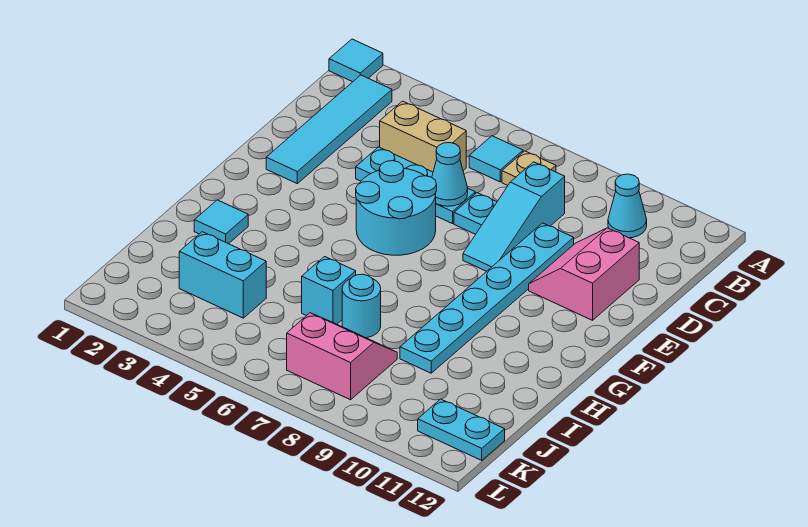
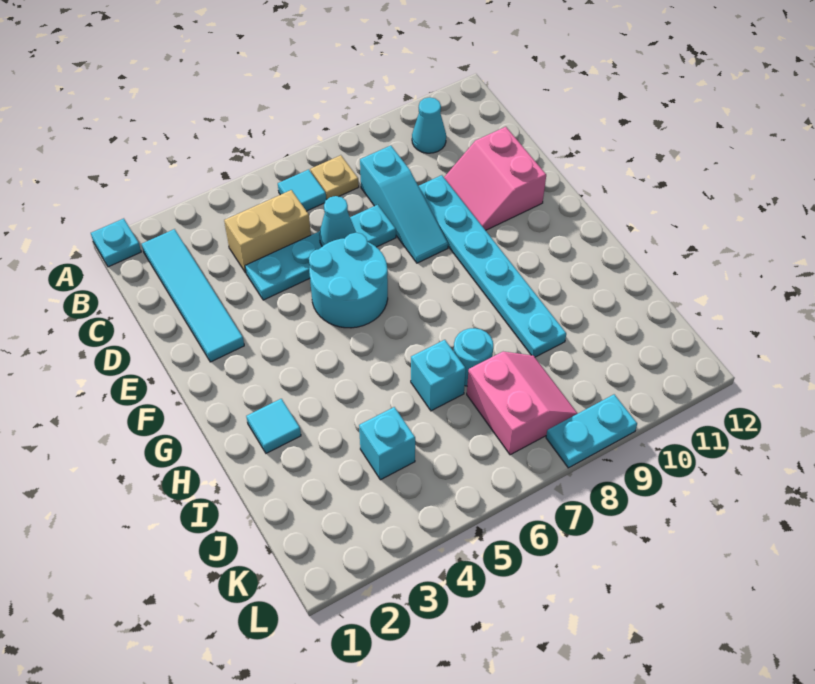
cyan tile A1 level 1 -> cyan plate A1 level 1
cyan brick J3:J4 level 1 -> cyan brick J4 level 1
pink slope J7:K8 level 1 top K -> pink slope J7:K8 level 1 top 7
cyan plate K11:K12 level 1 -> cyan plate L8:L9 level 1

